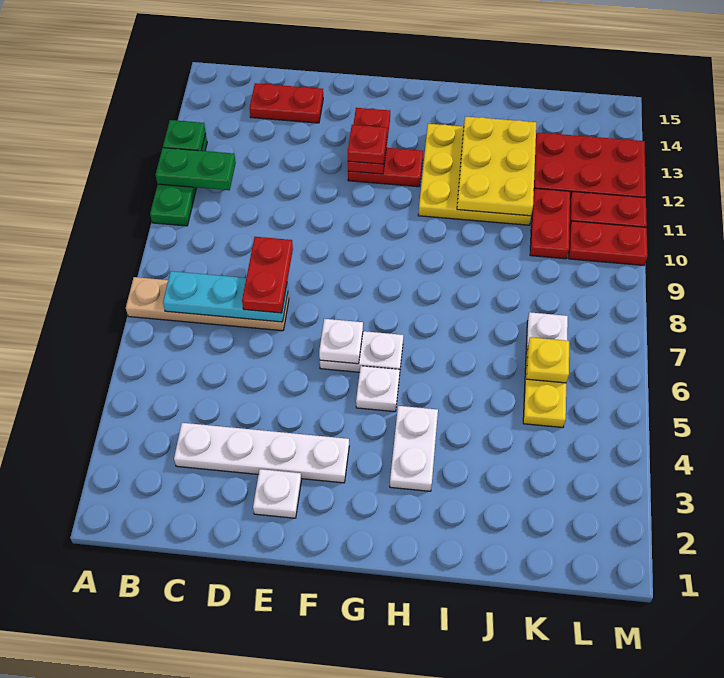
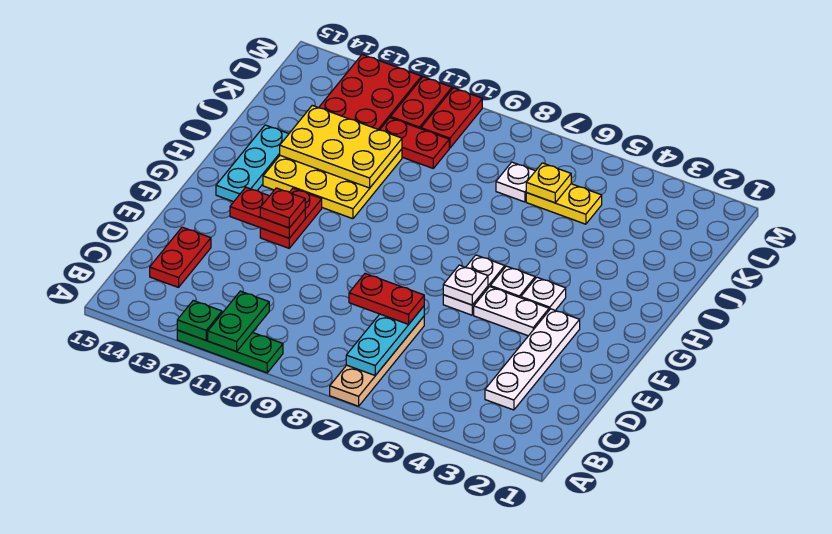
white plate E2 level 1 -> white plate G4 level 1
none -> cyan plate G14:I14 level 1
white plate H3:H4 level 1 -> white plate F4:F5 level 1

